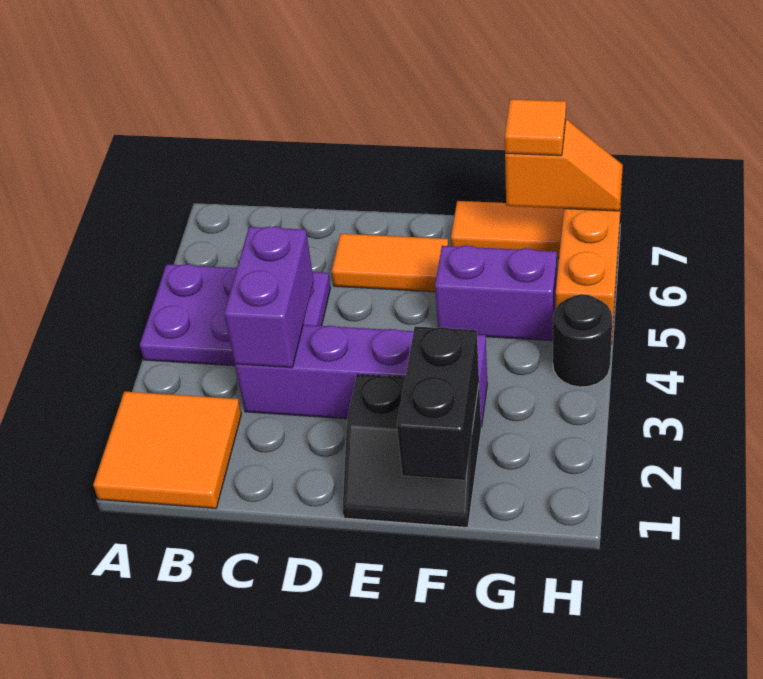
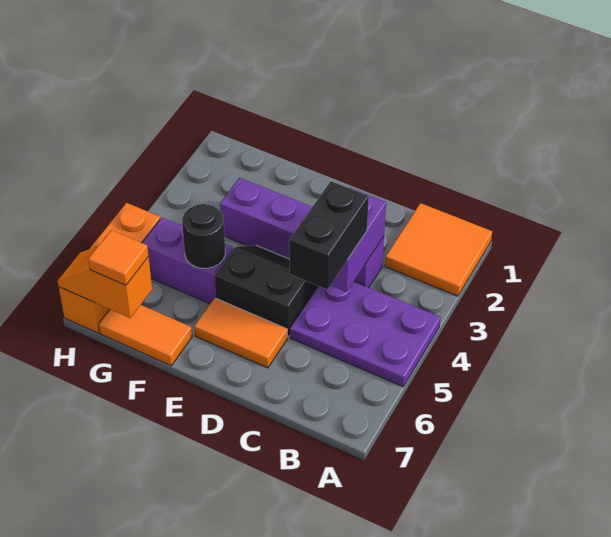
black slope E1:F2 level 1 top 2 -> black slope D4:E5 level 1 top 5
black brick F1:F2 level 2 -> black brick C4:C5 level 3
black round brick H4 level 1 -> black round brick F5 level 2

